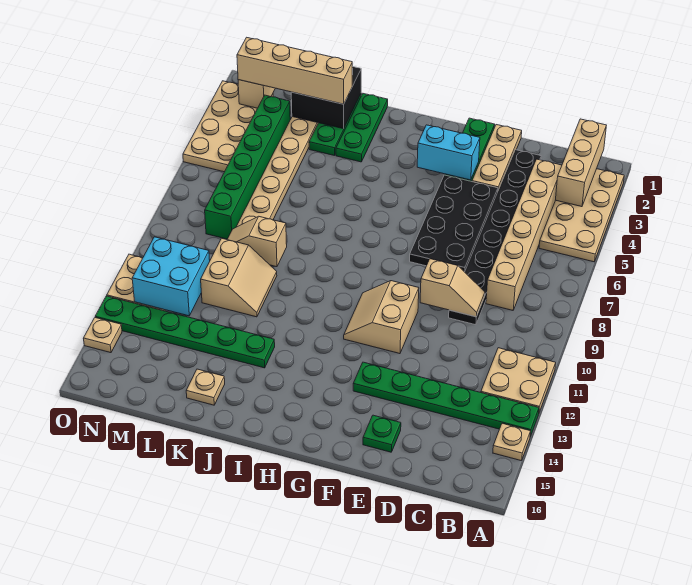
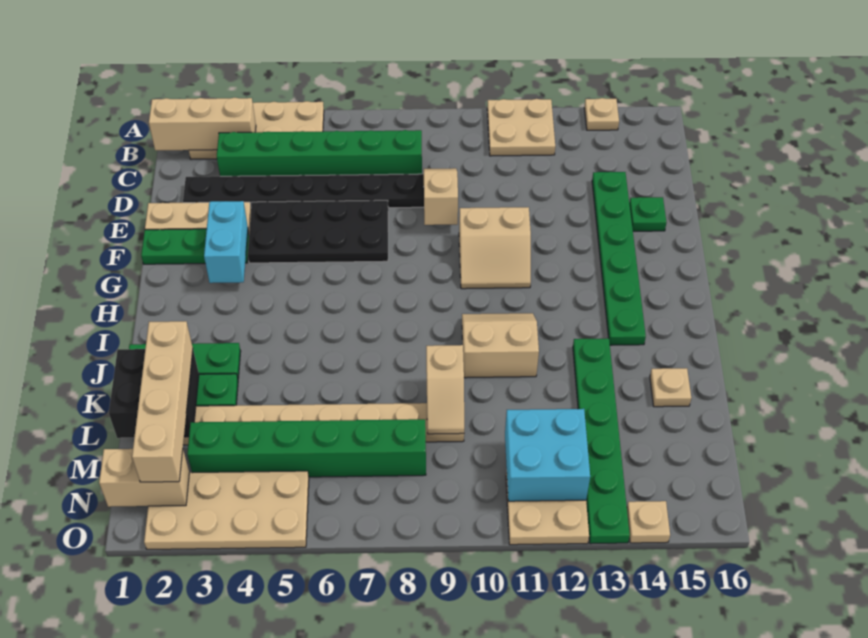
green plate A13:F13 level 1 -> green plate D14:I14 level 1
tan brick C3:C8 level 1 -> green brick C3:C8 level 1
tan slope K10:L11 level 1 top L -> tan slope I10:J11 level 1 top J

